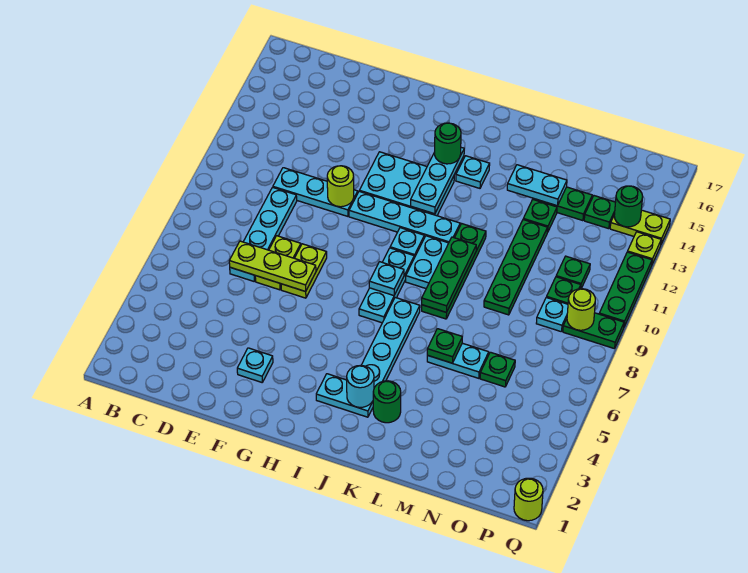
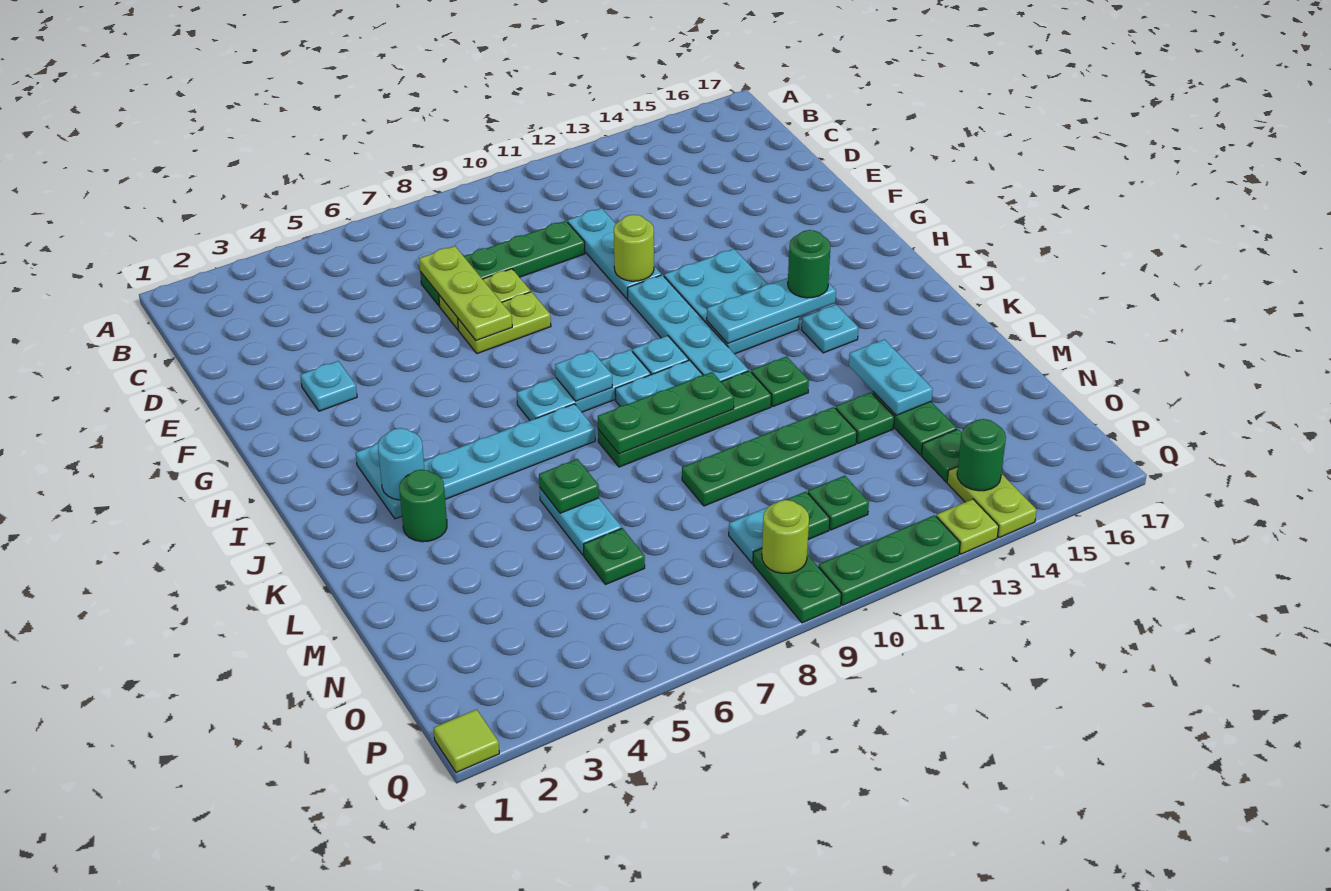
cyan plate D7:D10 level 1 -> green plate D7:D10 level 1
none -> green plate K12 level 1
lime round brick Q1 level 1 -> lime tile Q1 level 1

